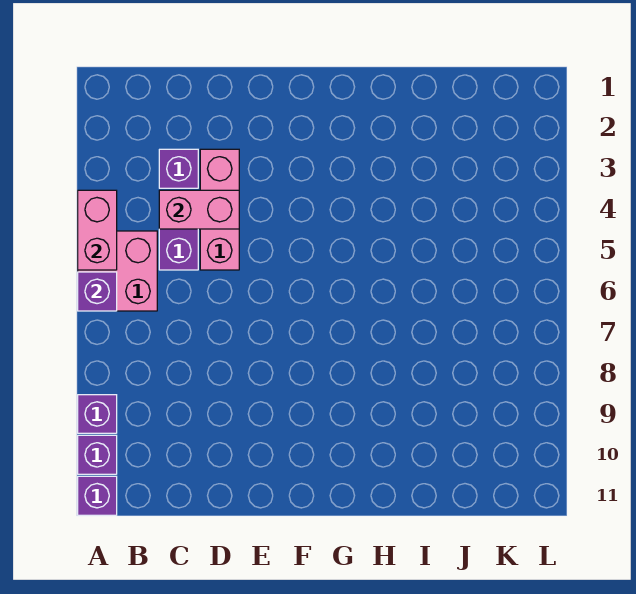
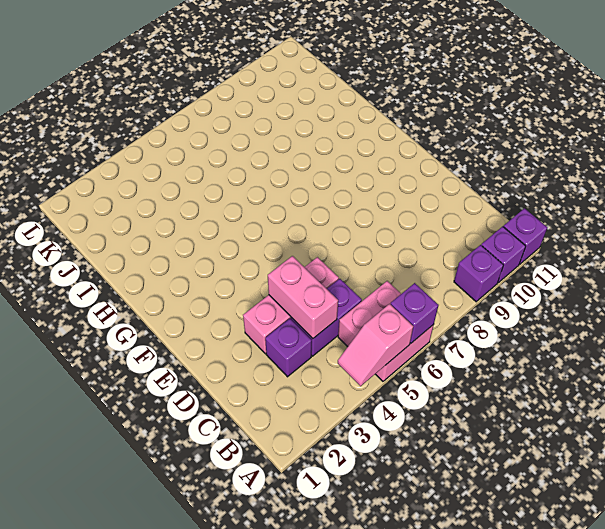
pink brick A4:A5 level 2 -> pink slope A4:A5 level 2 top 5

